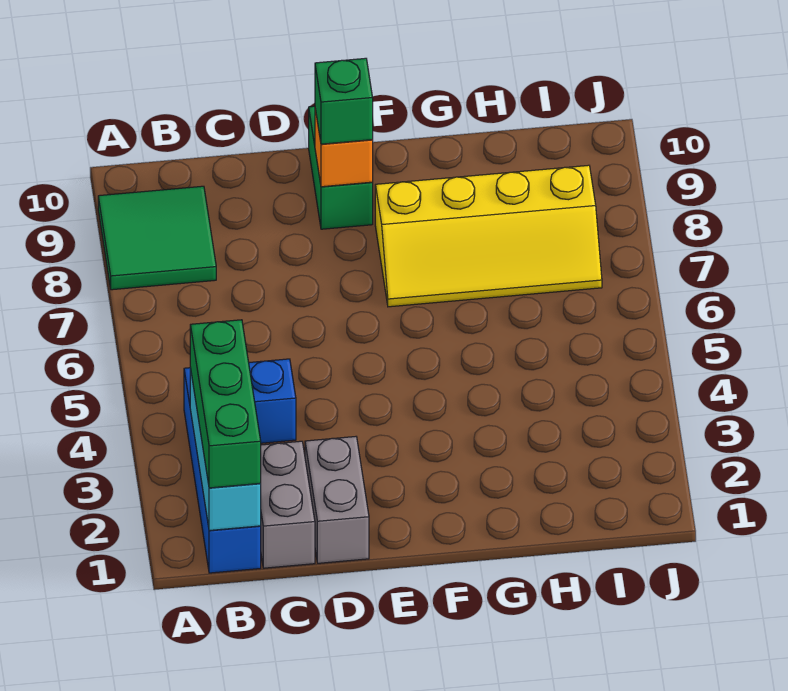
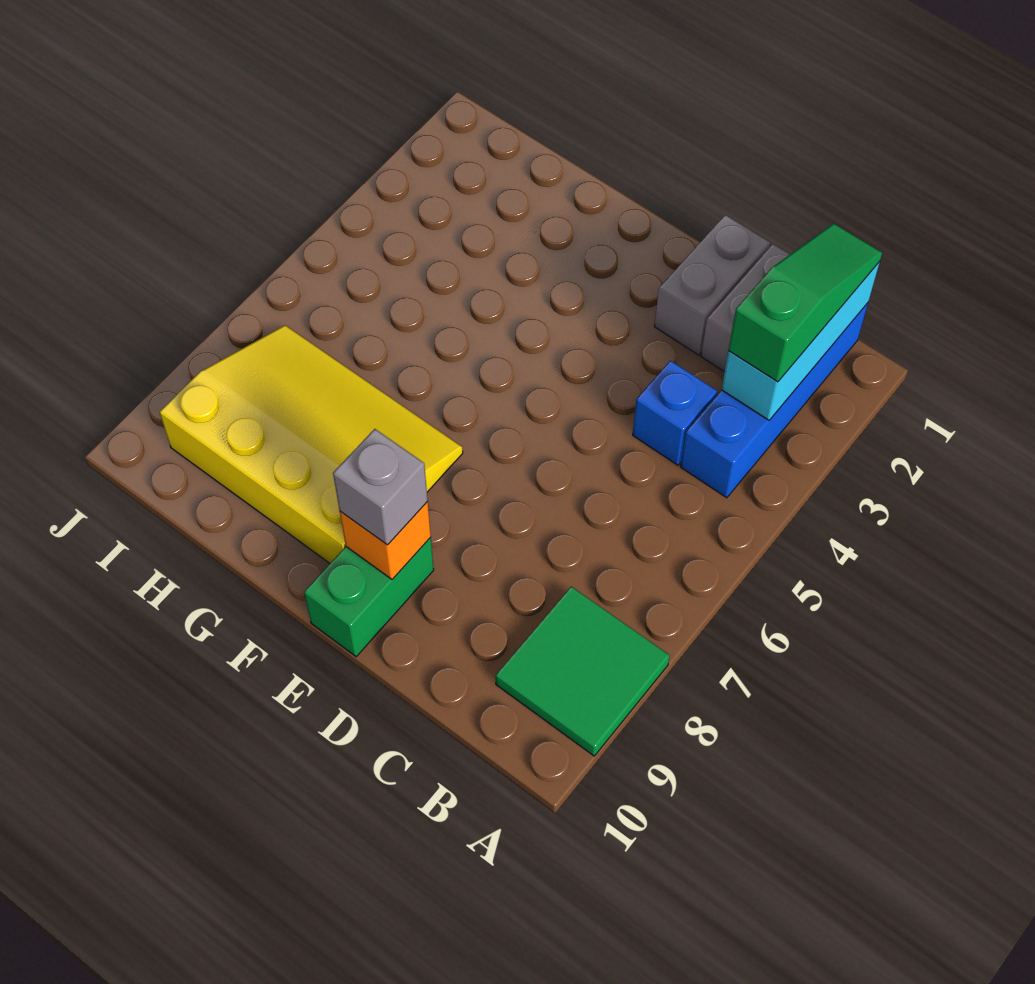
green brick B1:B3 level 3 -> green slope B1:B3 level 3 top 3
green brick E9 level 3 -> grey brick E9 level 3
yellow slope F7:I8 level 1 top 8 -> yellow slope F7:I9 level 1 top 9

